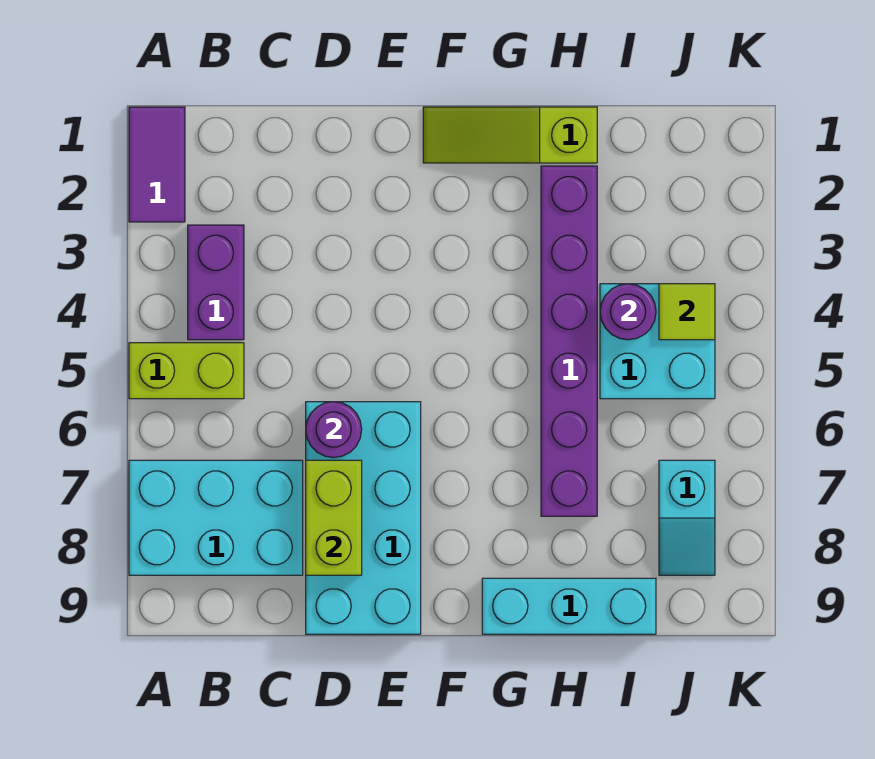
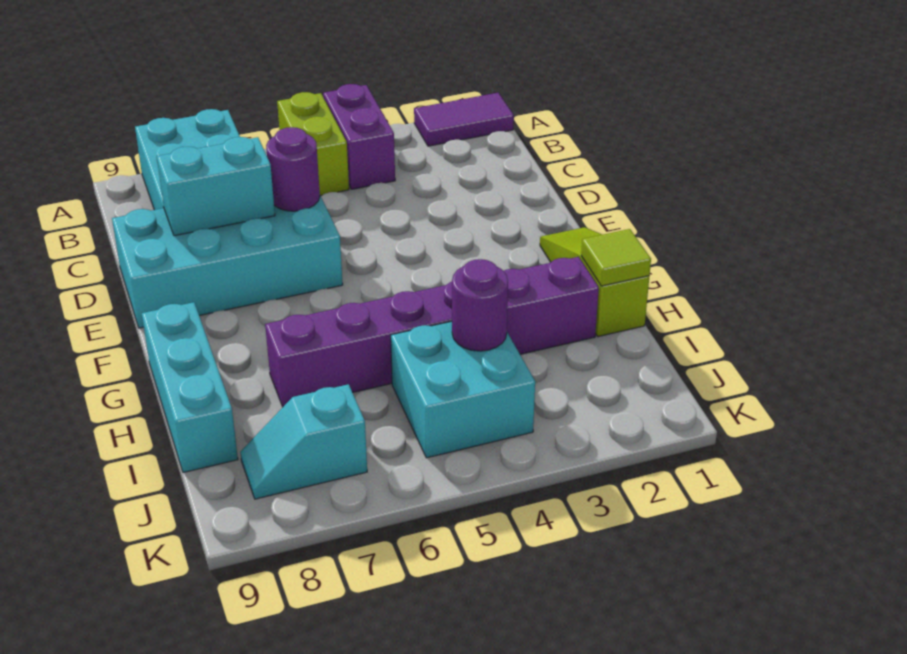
purple brick B3:B4 level 1 -> purple brick A4:B4 level 1
lime brick D7:D8 level 2 -> cyan brick D7:D8 level 2
lime tile J4 level 2 -> lime tile H1 level 2

